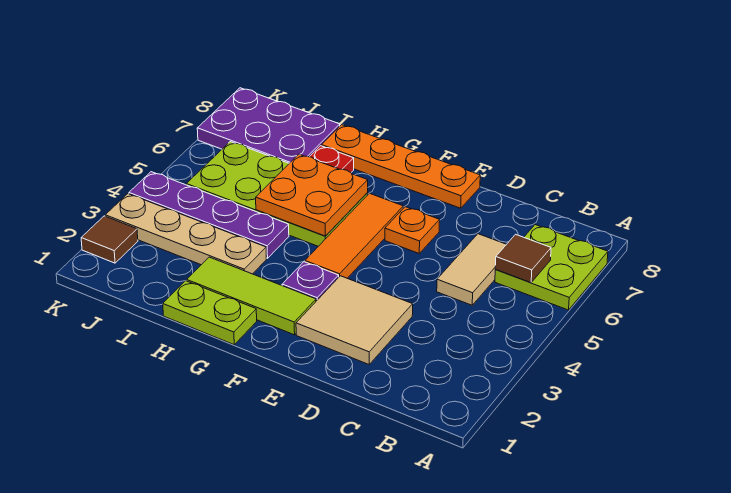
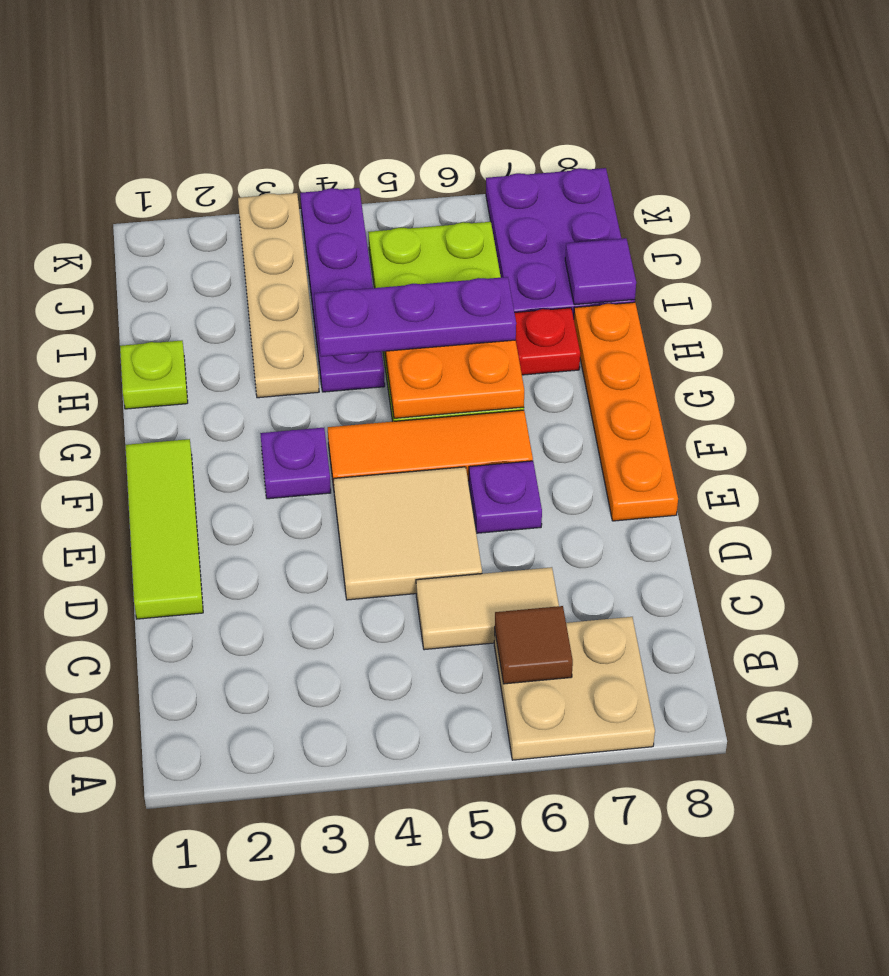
lime plate A6:B7 level 1 -> tan plate A6:B7 level 1
tan tile D2:E3 level 1 -> tan tile D4:E5 level 1
orange plate E6 level 1 -> purple plate E6 level 1
lime tile F2:H2 level 1 -> lime tile D1:F1 level 1
lime plate G1:H1 level 1 -> lime plate H1 level 1
none -> purple plate H4:H6 level 3
none -> purple tile I8 level 2
brown tile K2 level 1 -> none

